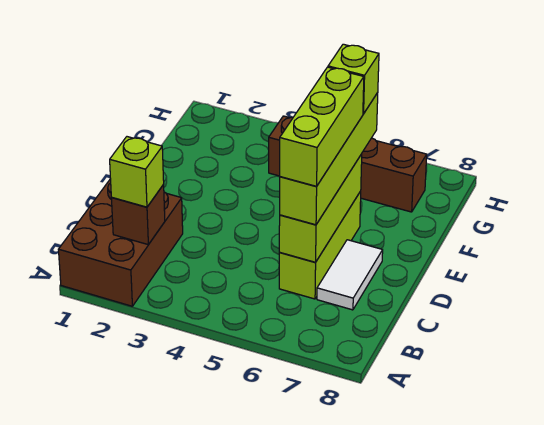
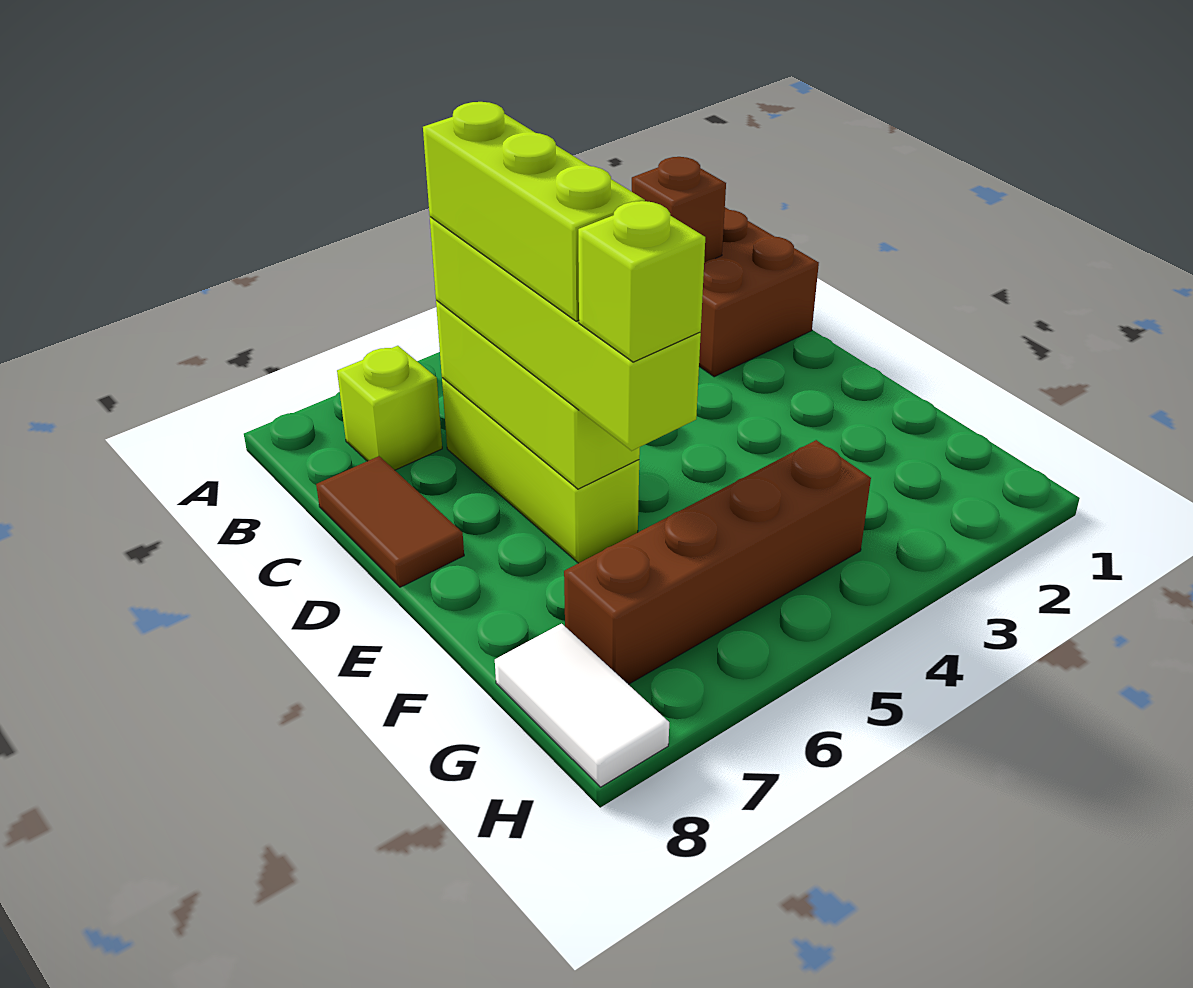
lime brick B2 level 3 -> lime brick B7 level 1
white tile C7:D7 level 1 -> white tile G8:H8 level 1
none -> brown tile C8:D8 level 1

